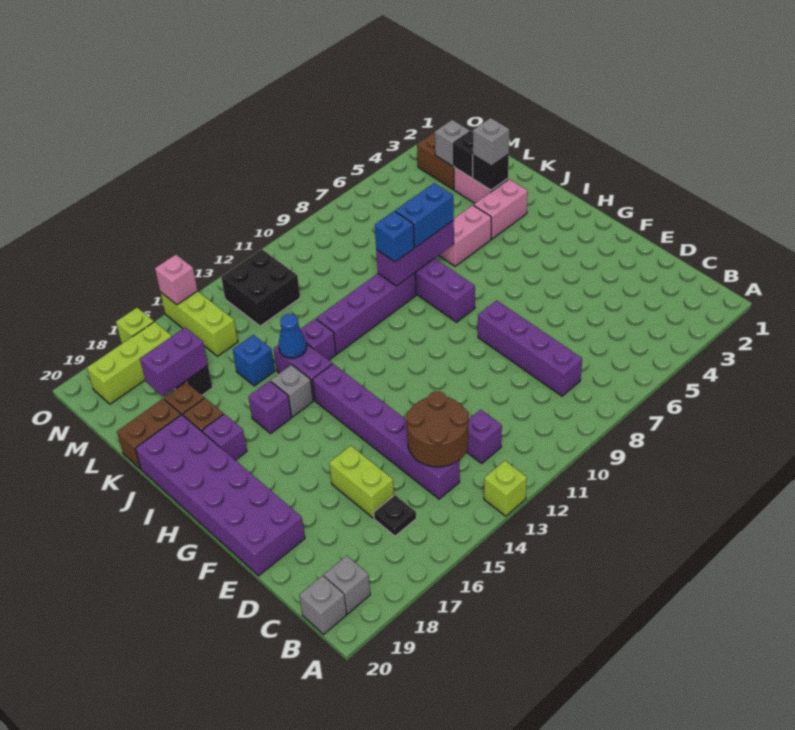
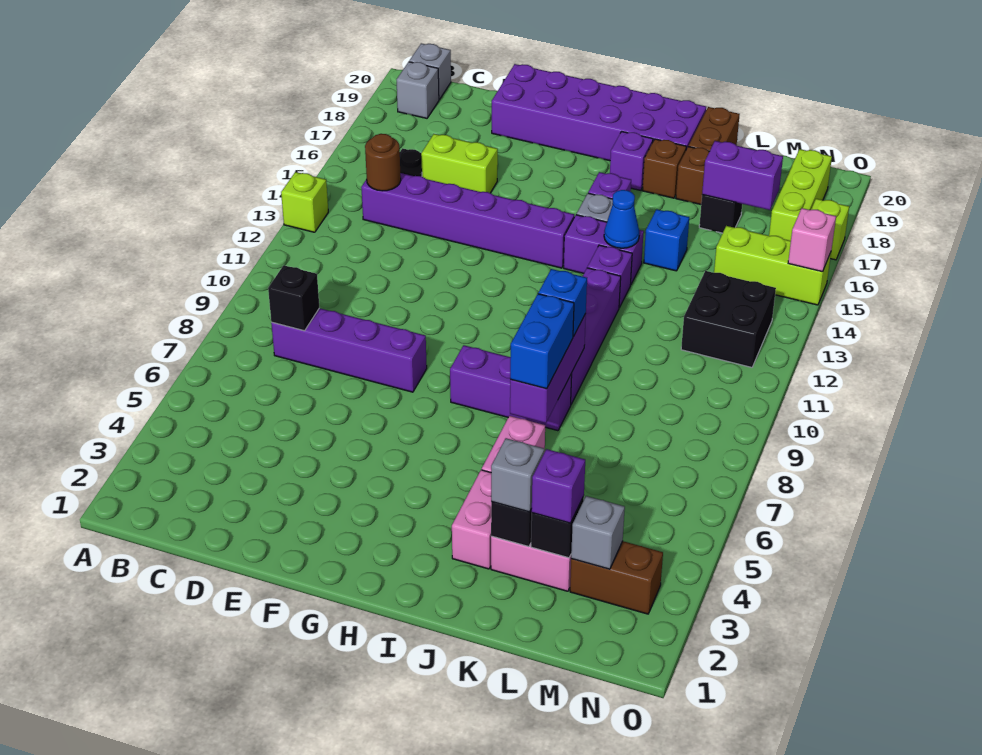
none -> black brick C8 level 2
purple brick C12 level 1 -> purple brick L3 level 3
brown round brick C13:D14 level 2 -> brown round brick C14 level 2
purple brick L17:L18 level 2 -> purple brick L17:M17 level 2

